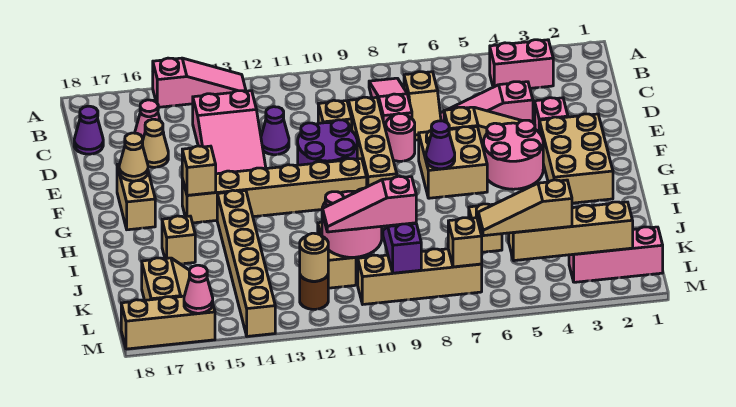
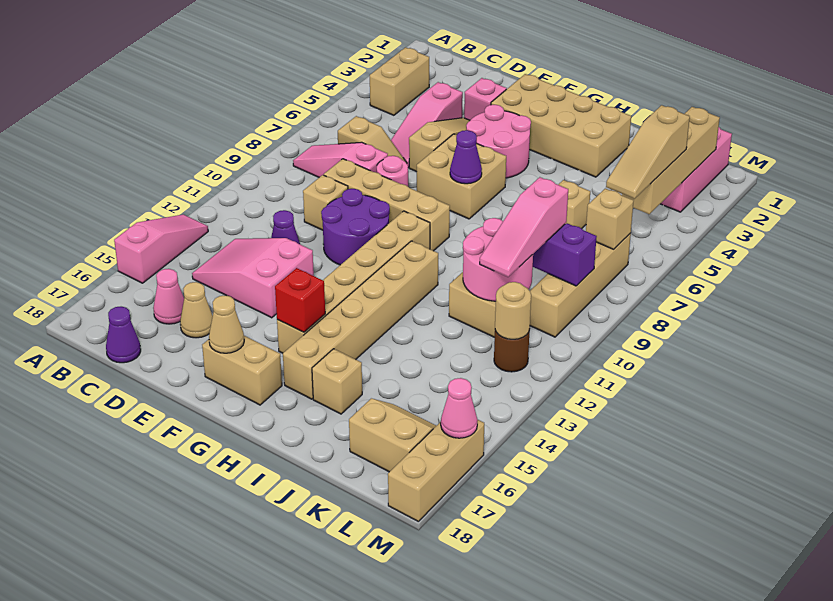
pink brick B3:B4 level 1 -> tan brick B3:B4 level 1
pink slope C13:E14 level 1 top C -> pink slope C13:E14 level 1 top E
tan brick F2:H3 level 1 -> tan brick F2:I3 level 1
tan brick G15 level 2 -> red brick G15 level 2
tan brick H14:M14 level 1 -> tan brick H11:H16 level 1

